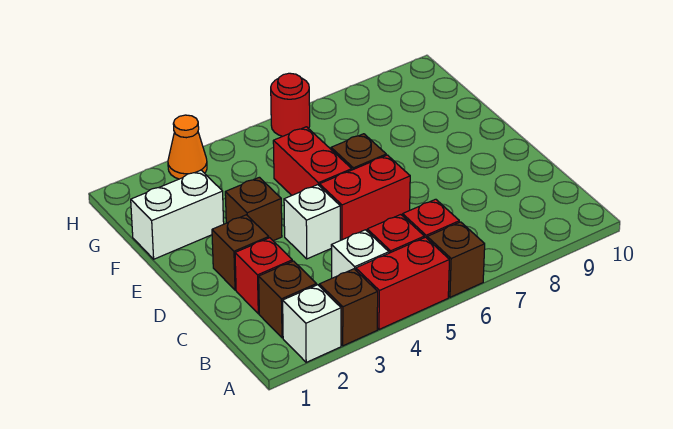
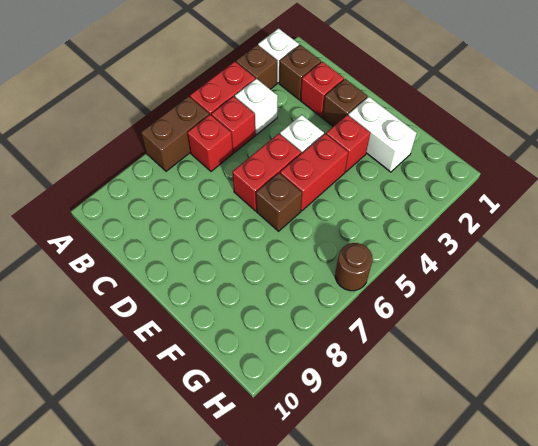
brown brick A6 level 1 -> brown brick A6:A7 level 1
brown brick E3 level 1 -> red brick E3 level 1
red brick E5:F5 level 1 -> red brick E4:E5 level 1
white brick F1:F2 level 1 -> white brick E2:F2 level 1
orange cone H3 level 1 -> none
red round brick H6 level 1 -> brown round brick H6 level 1

